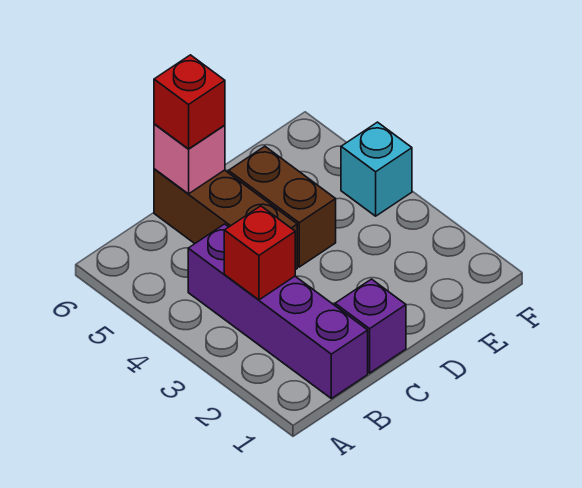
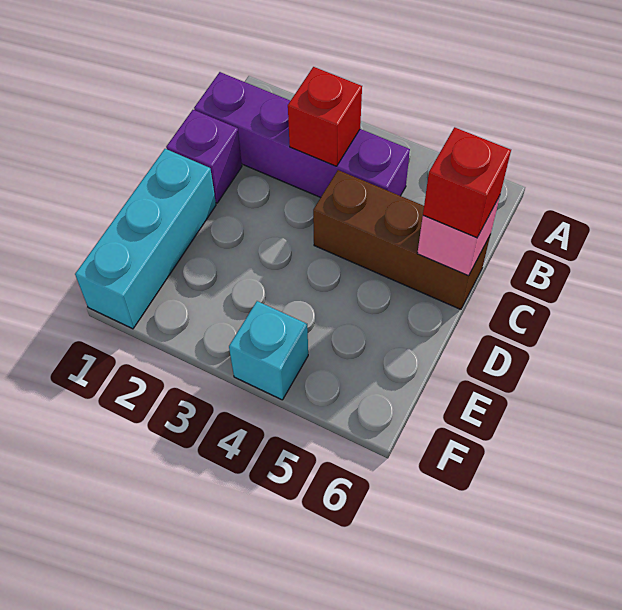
none -> cyan brick D1:F1 level 1
brown brick D4:D5 level 1 -> none

